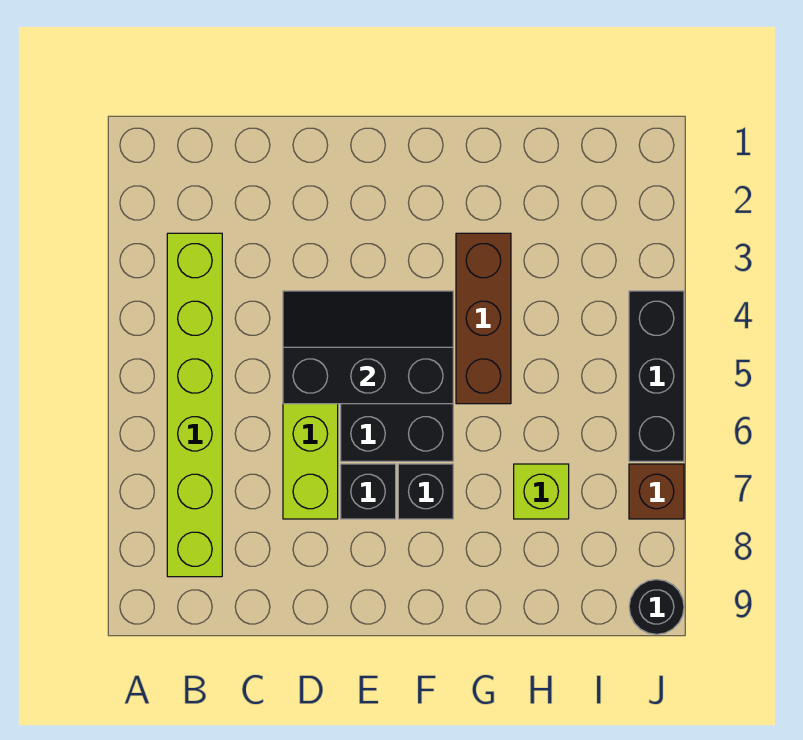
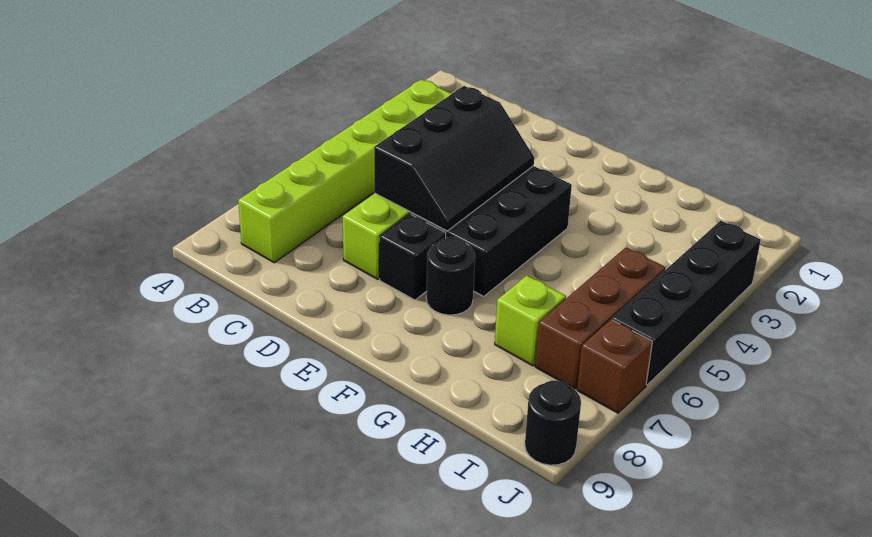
black slope D4:F5 level 2 top 5 -> black slope D4:E6 level 2 top D
black brick F7 level 1 -> black round brick F7 level 1
brown brick G3:G5 level 1 -> brown brick I5:I7 level 1
black brick J4:J6 level 1 -> black brick J3:J6 level 1

